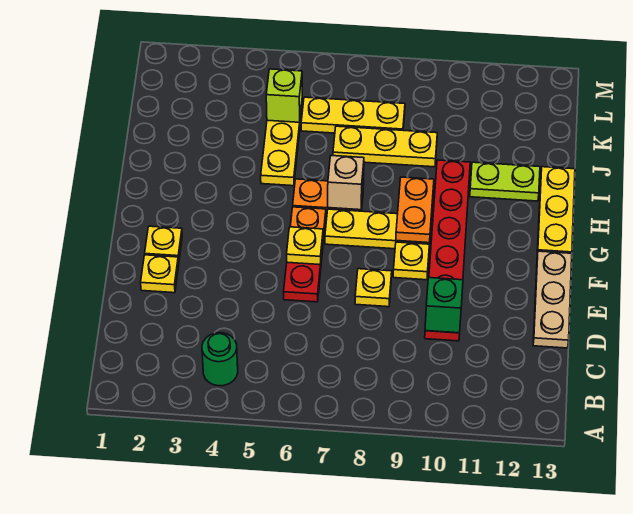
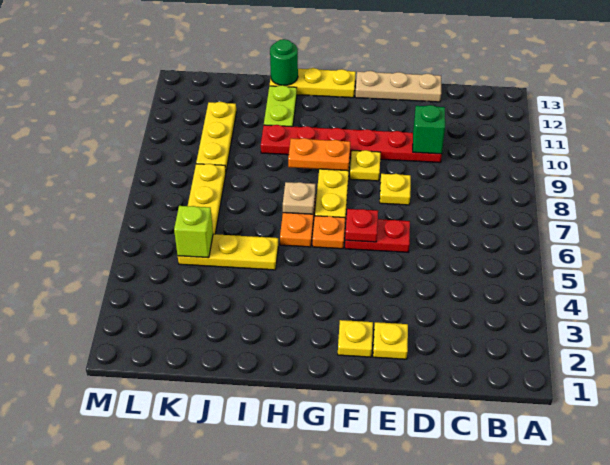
green round brick B4 level 1 -> green round brick I13 level 2
yellow plate F6 level 2 -> red plate F6 level 2
tan brick H7 level 2 -> tan plate H7 level 2
yellow plate J7:J9 level 1 -> yellow plate K9:K11 level 1

